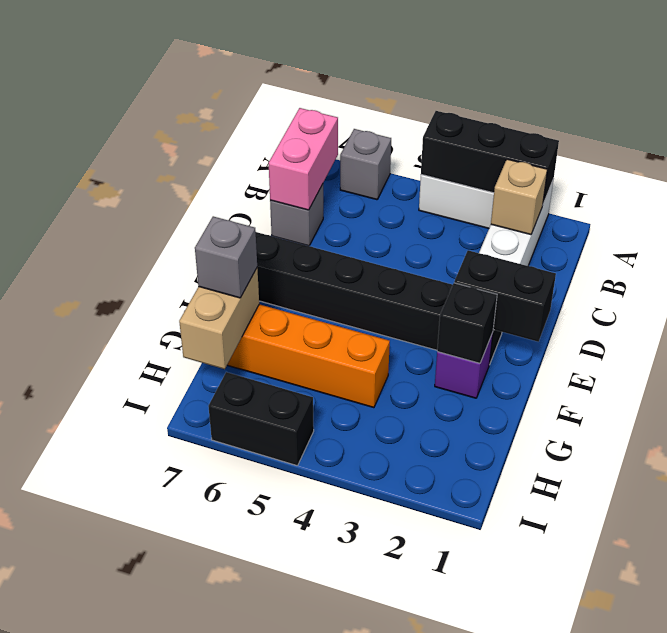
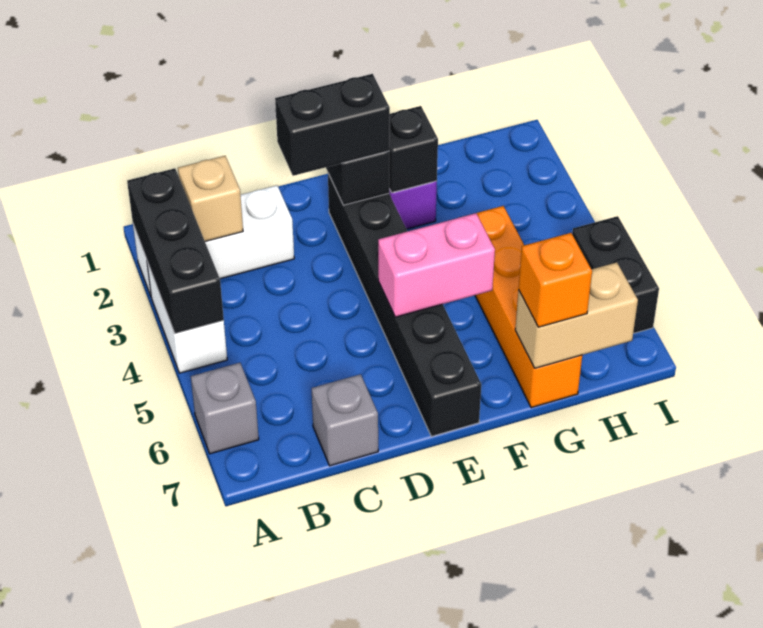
pink brick B7:C7 level 2 -> pink brick E5:F5 level 2
none -> black brick D2:E2 level 3
grey brick G7 level 3 -> orange brick G7 level 3

